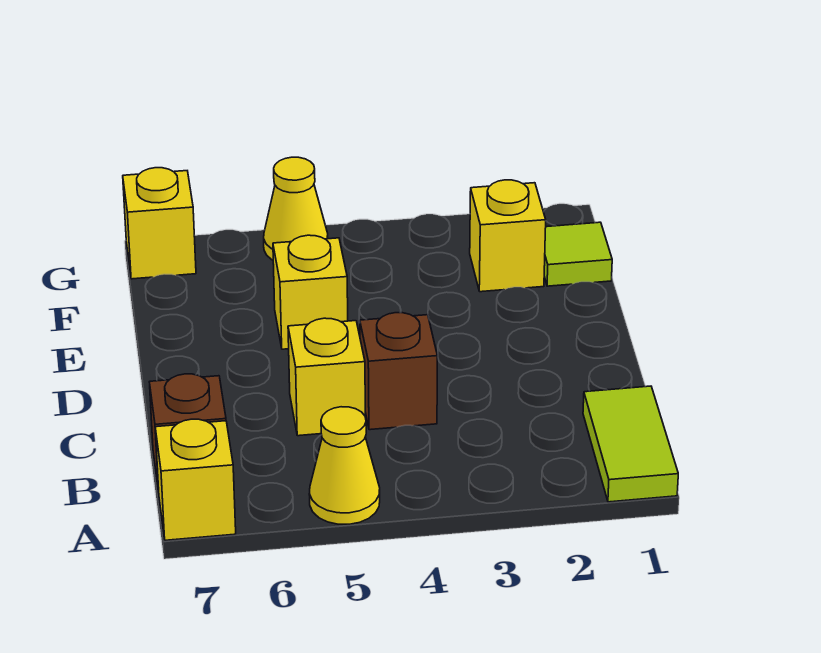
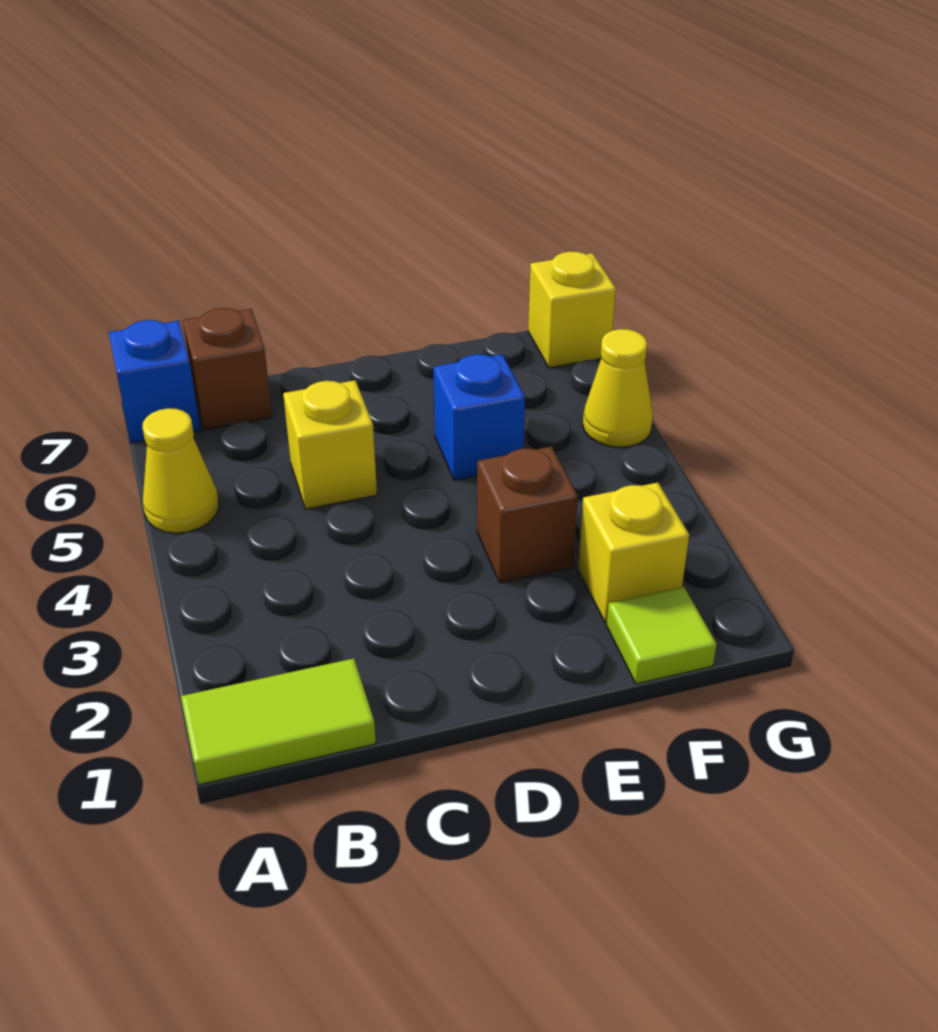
yellow brick A7 level 1 -> blue brick A7 level 1
brown brick C4 level 1 -> brown brick E3 level 1
yellow brick E5 level 1 -> blue brick E5 level 1

